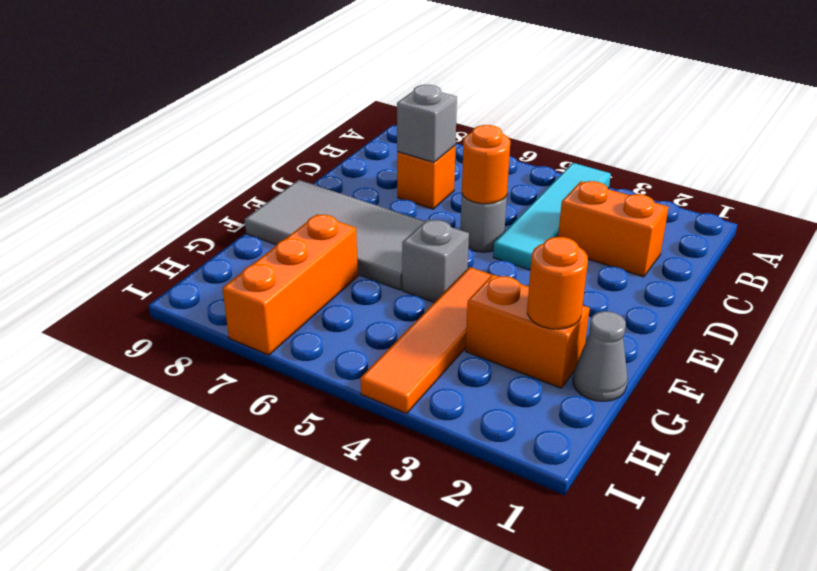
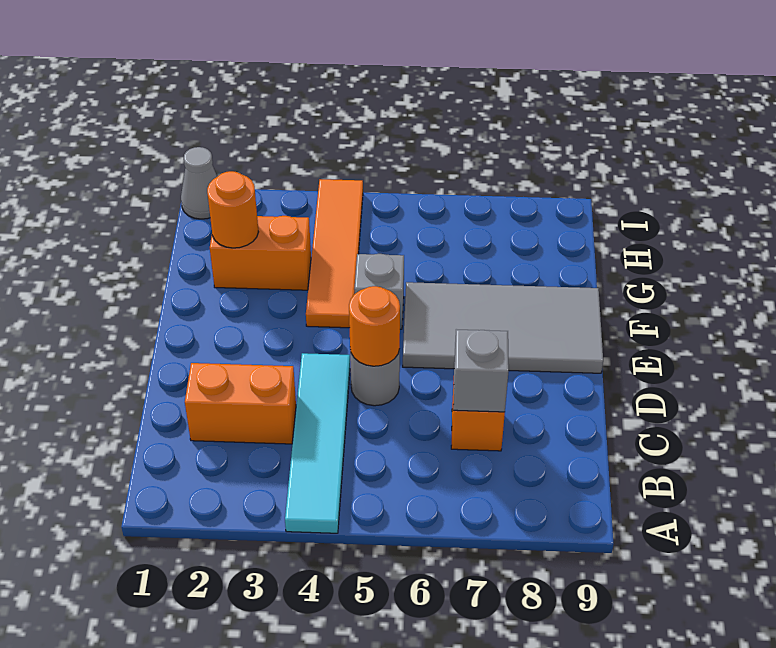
grey cone G1 level 1 -> grey cone I1 level 1
orange brick G7:I7 level 1 -> none

